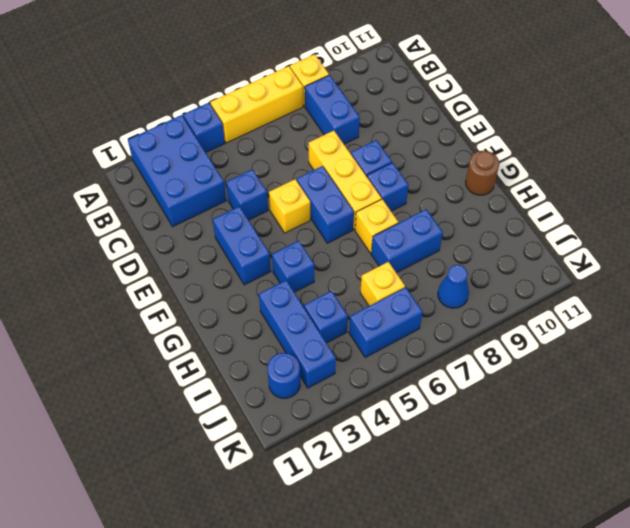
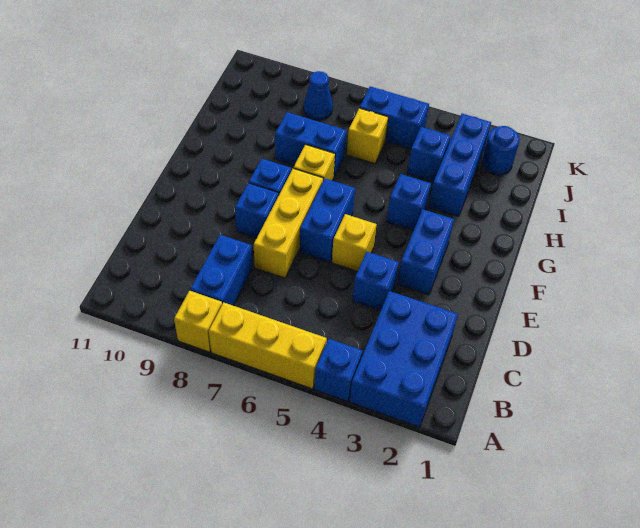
brown round brick G11 level 1 -> none

